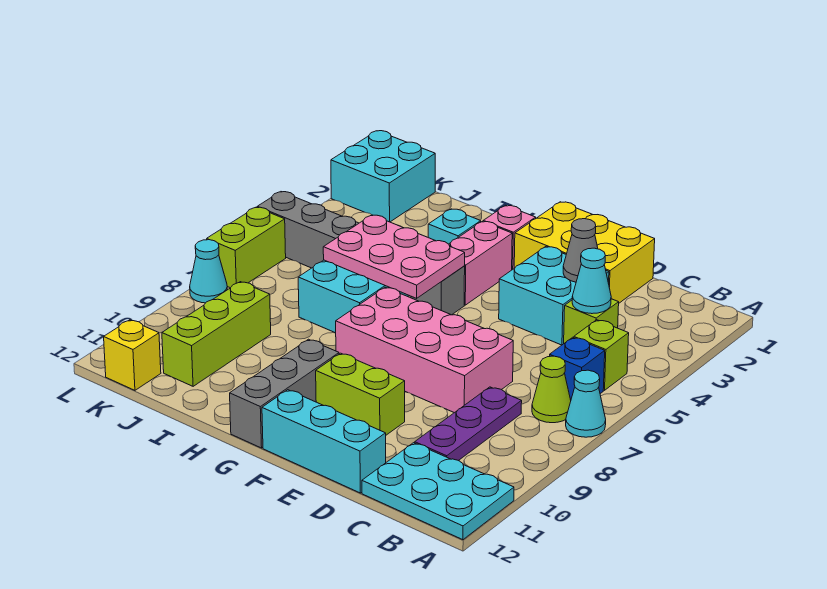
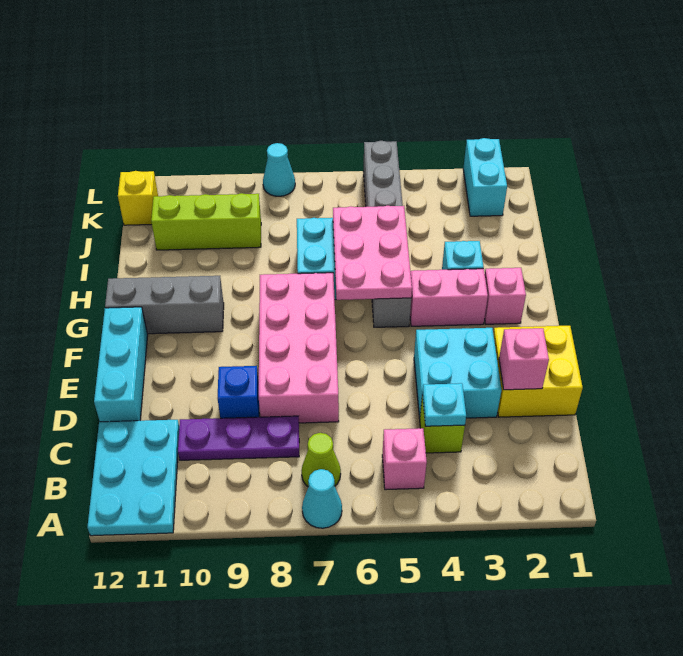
lime brick B5 level 1 -> pink brick B5 level 1
blue brick B6 level 1 -> blue brick D9 level 1
cyan cone C4 level 2 -> cyan plate C4 level 2
yellow brick D1:F2 level 1 -> yellow brick D1:E2 level 1
none -> pink brick D2 level 2
grey cone D3 level 2 -> none
lime brick E10:F10 level 1 -> none
cyan brick K1:L2 level 1 -> cyan brick K2:L2 level 1
lime brick L6:L7 level 1 -> none

